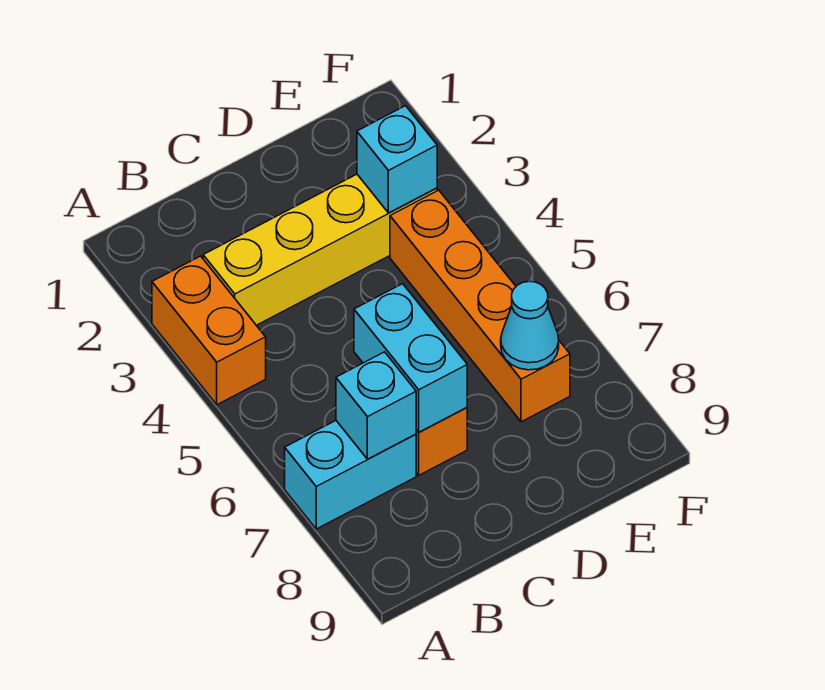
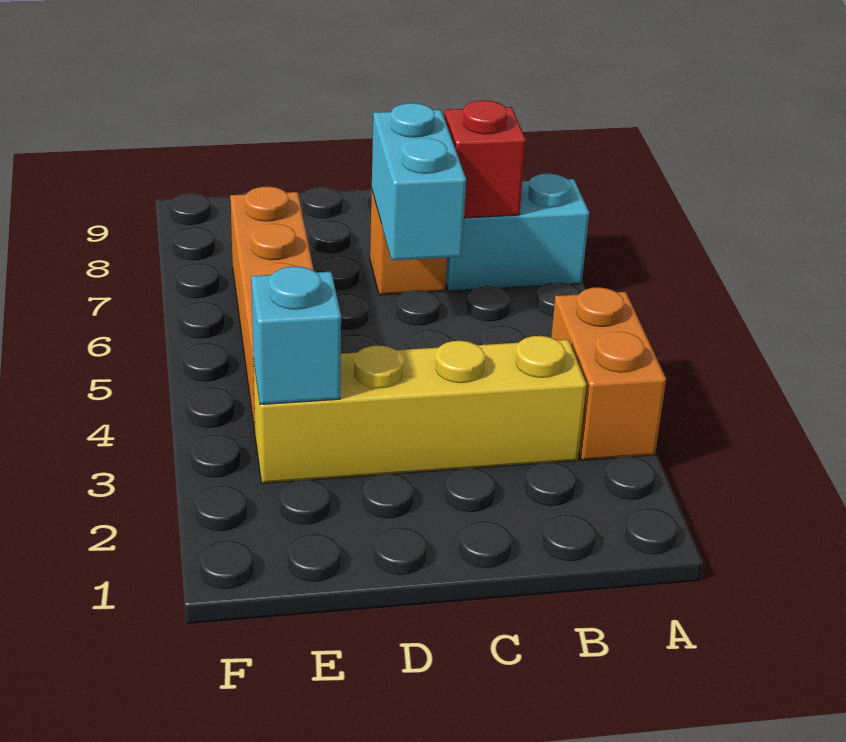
cyan brick B7 level 2 -> red brick B7 level 2
cyan cone E7 level 2 -> none

